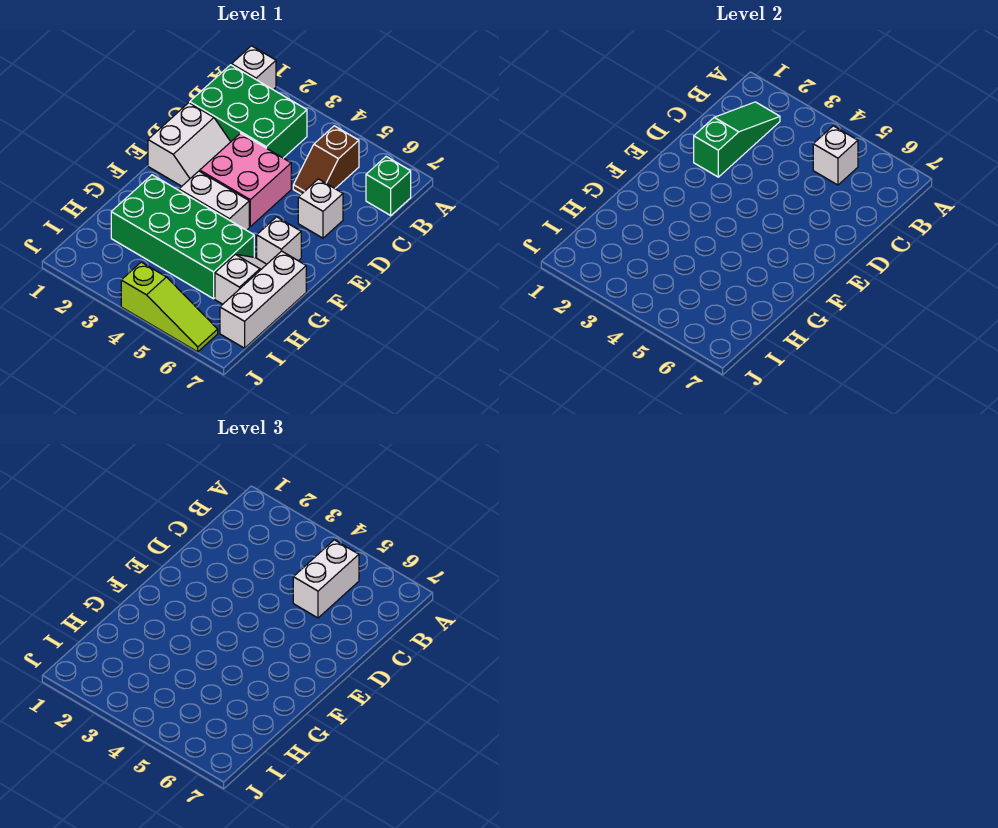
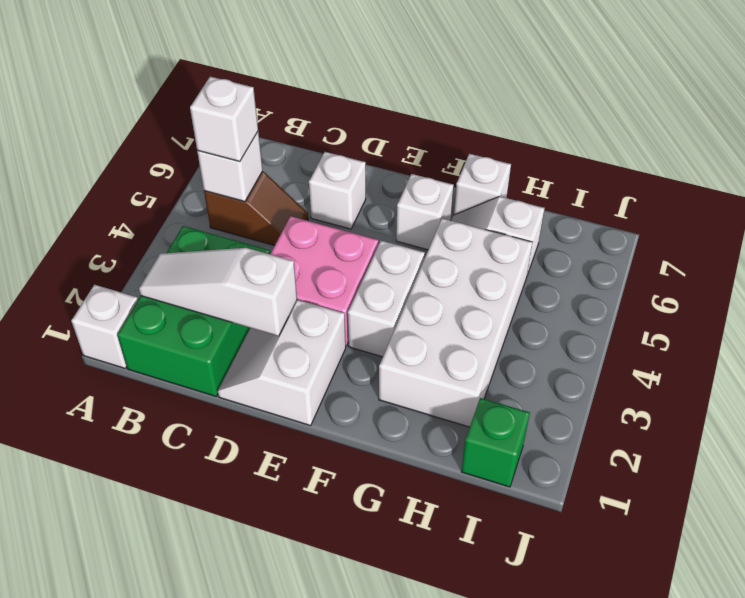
green slope B2:D2 level 2 top D -> white slope B2:D2 level 2 top D
white brick B5:C5 level 3 -> white brick B5 level 3
green brick B7 level 1 -> green brick I1 level 1
white slope D1:E2 level 1 top 1 -> white slope D1:E2 level 1 top E
green brick G2:H5 level 1 -> white brick G2:H5 level 1
white brick G7:I7 level 1 -> white brick G7 level 1
lime slope J4:J6 level 1 top 4 -> none

